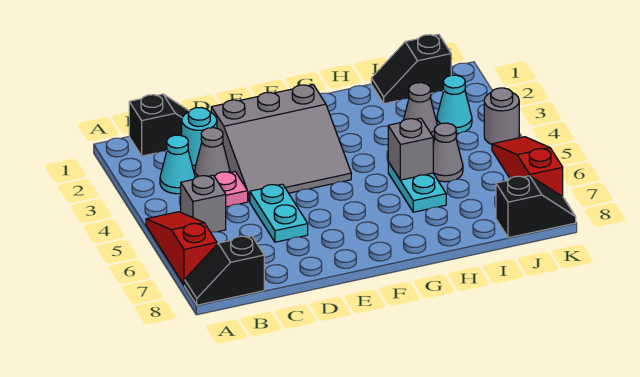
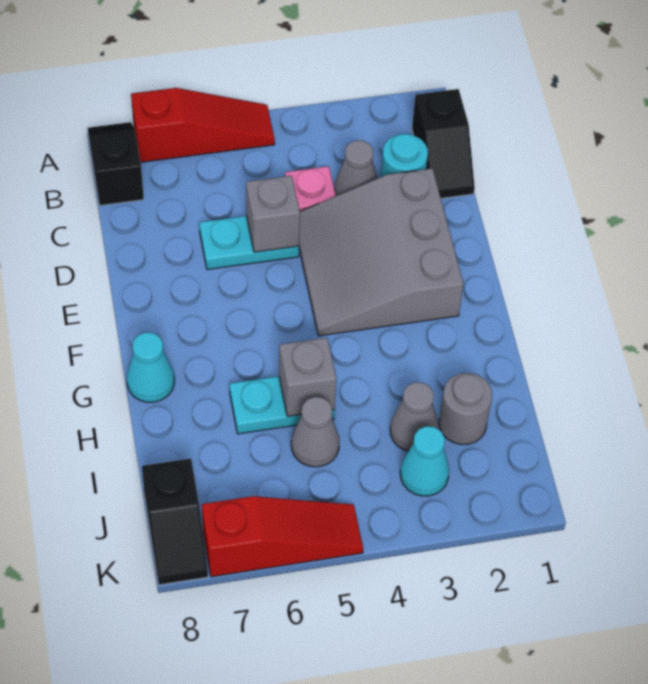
cyan cone B3 level 1 -> cyan cone G8 level 1
grey brick B5 level 1 -> grey brick D5 level 2
black slope I1:J1 level 1 top J -> none
grey round brick K4 level 1 -> grey round brick I2 level 1

